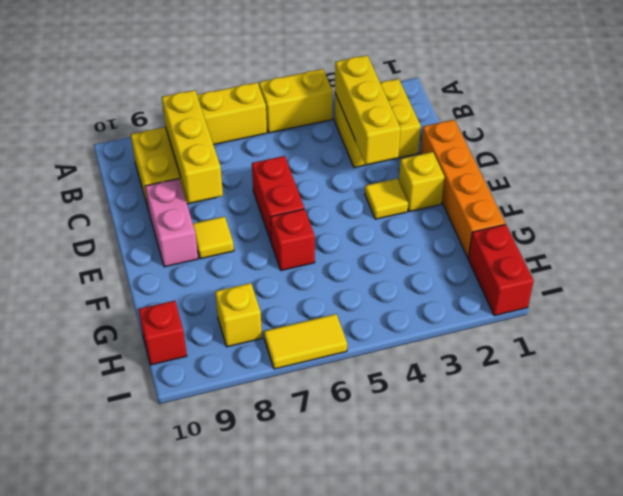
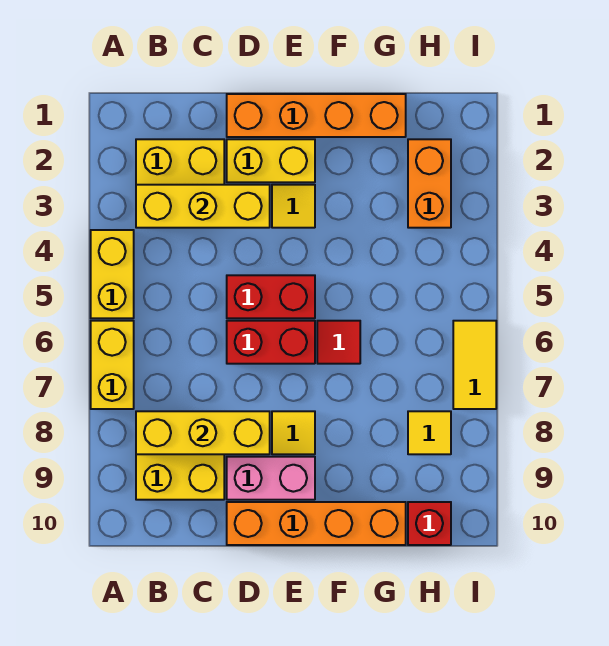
none -> orange brick D10:G10 level 1
yellow brick E2 level 1 -> yellow brick D2:E2 level 1
red brick F6 level 1 -> red tile F6 level 1
red brick H1:I1 level 1 -> red brick D5:E5 level 1
none -> orange brick H2:H3 level 1
yellow brick H8 level 1 -> yellow tile H8 level 1

